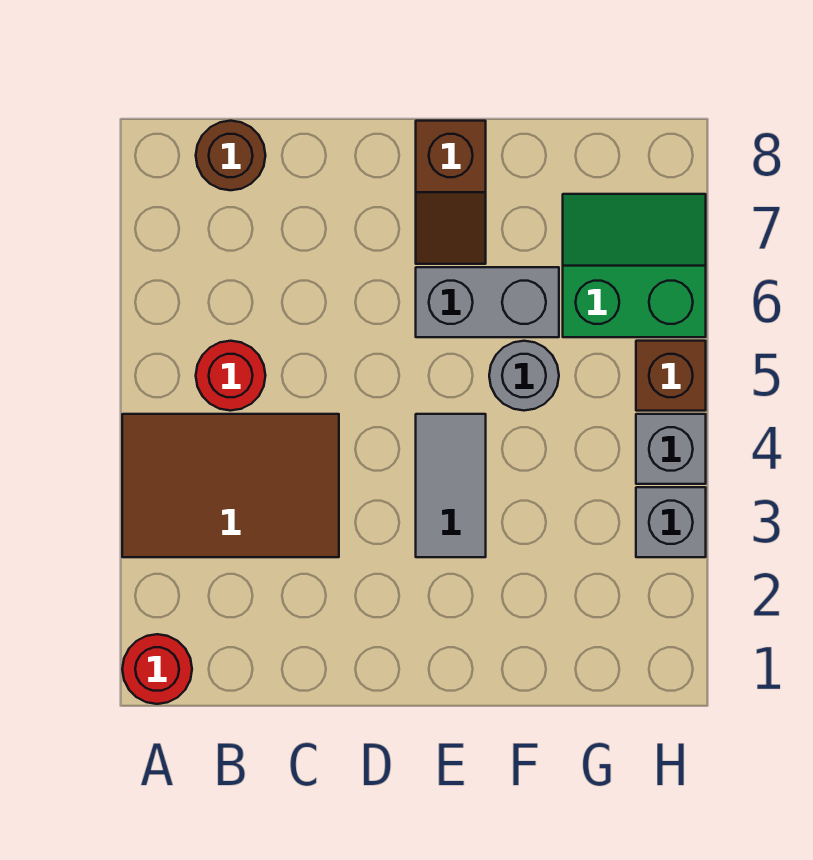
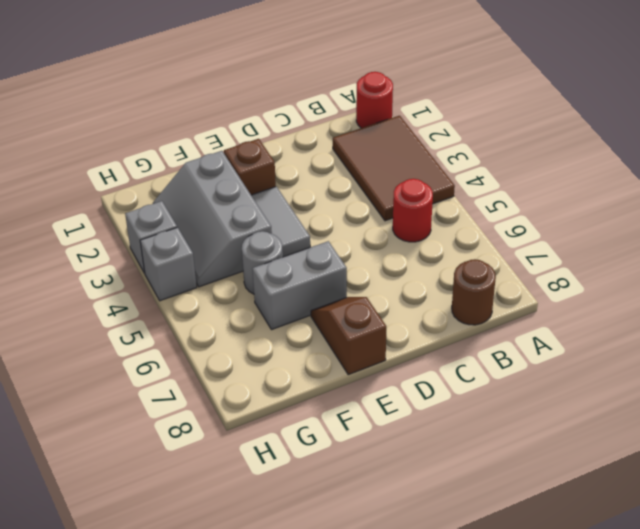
brown tile A3:C4 level 1 -> brown tile A2:B4 level 1
none -> grey slope F2:G4 level 1 top F
green slope G6:H7 level 1 top 6 -> none
brown brick H5 level 1 -> brown brick E2 level 1

